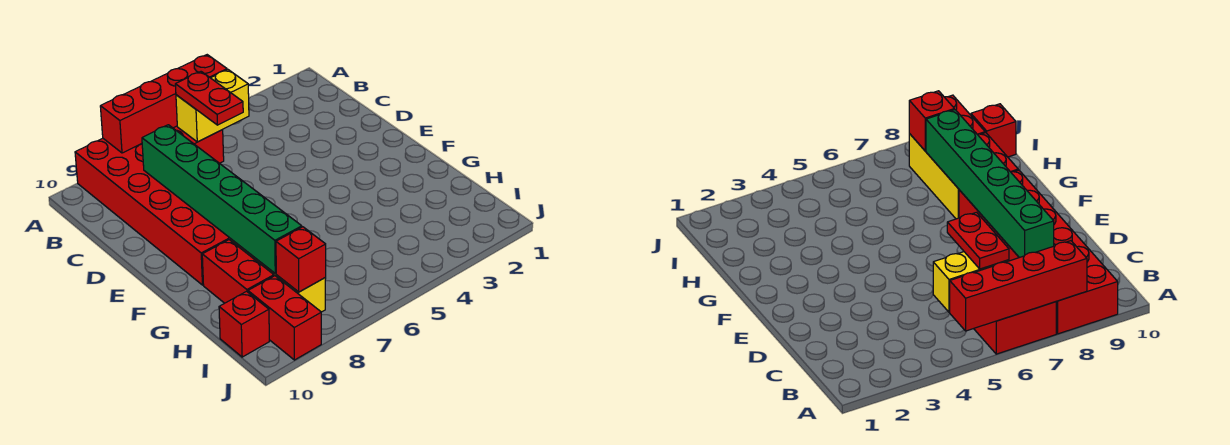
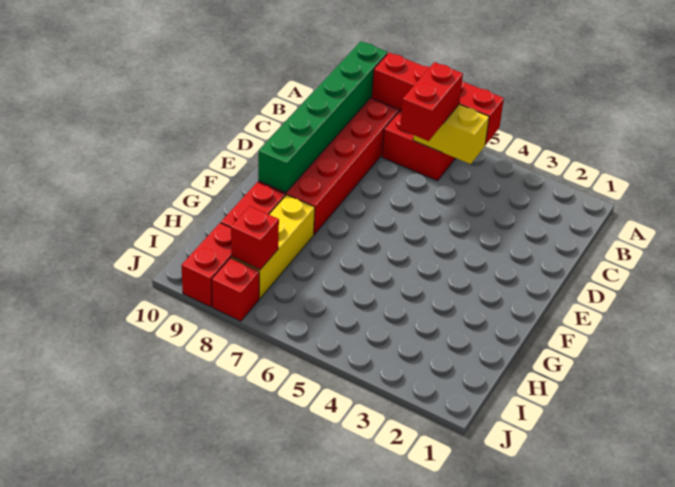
red plate B6:C6 level 3 -> red brick B6:C6 level 3
green brick C8:H8 level 2 -> green brick A9:F9 level 2
red brick I10 level 1 -> red brick J8 level 1

